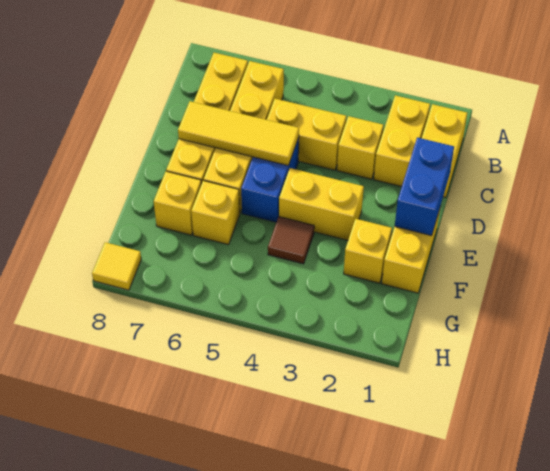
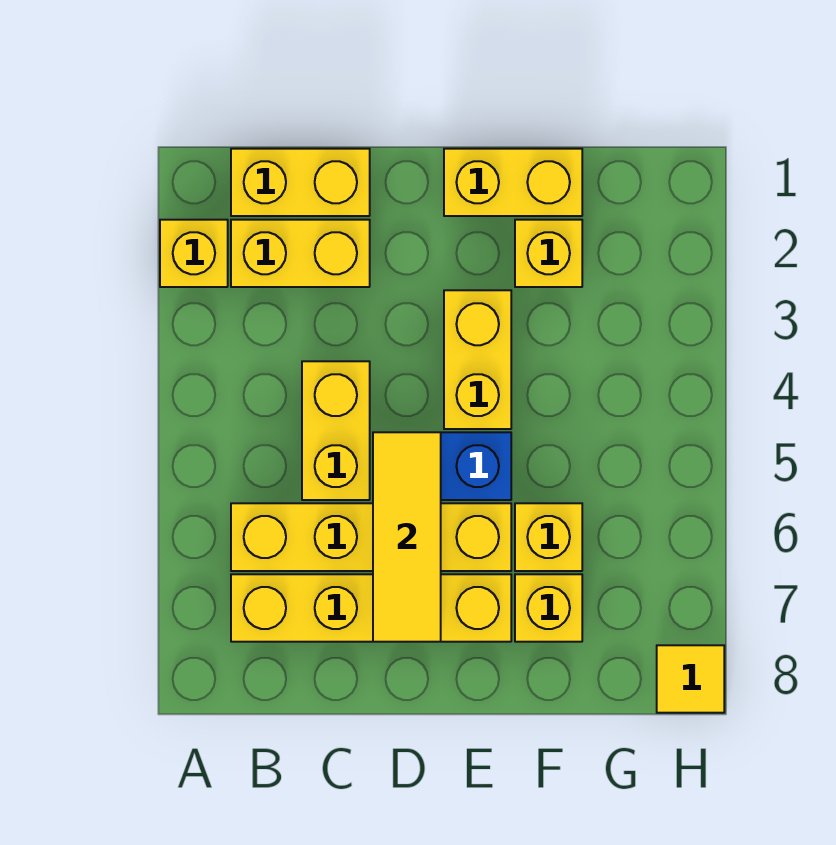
yellow brick C3 level 1 -> yellow brick A2 level 1
blue brick D1:E1 level 2 -> none
brown tile F4 level 1 -> none

